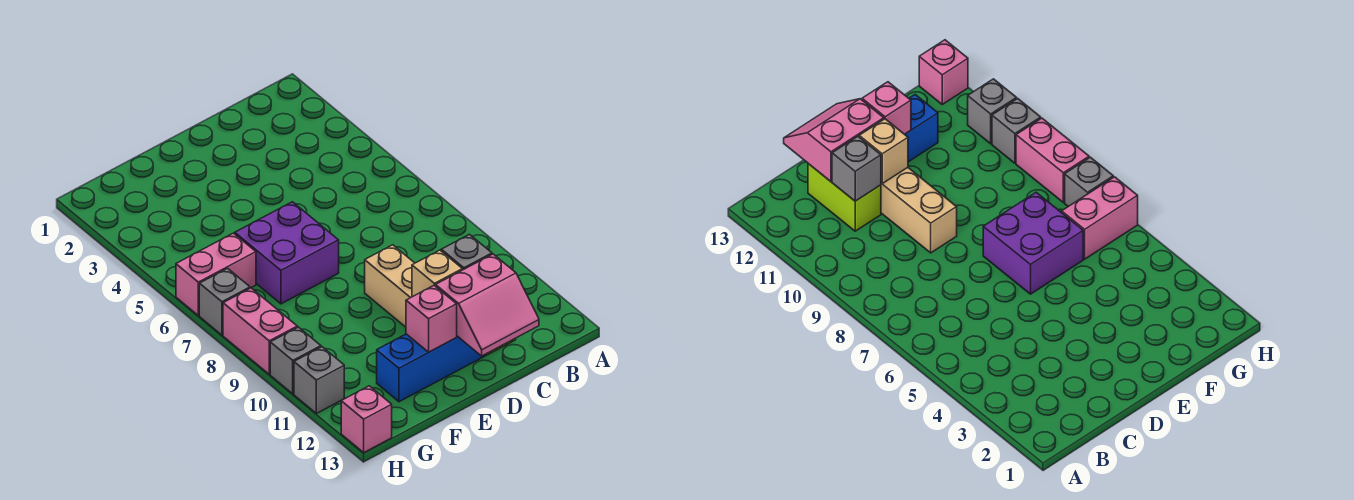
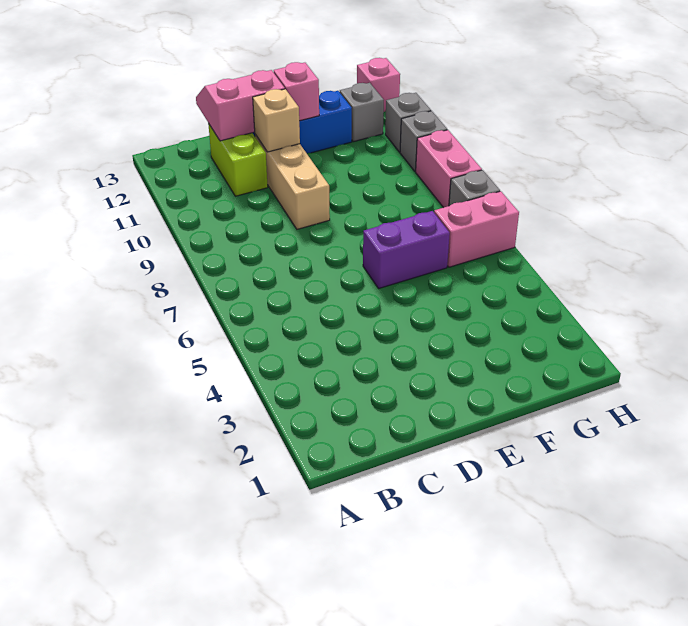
grey brick C11 level 2 -> grey brick G12 level 1
purple brick E6:F7 level 1 -> purple brick E6:F6 level 1

